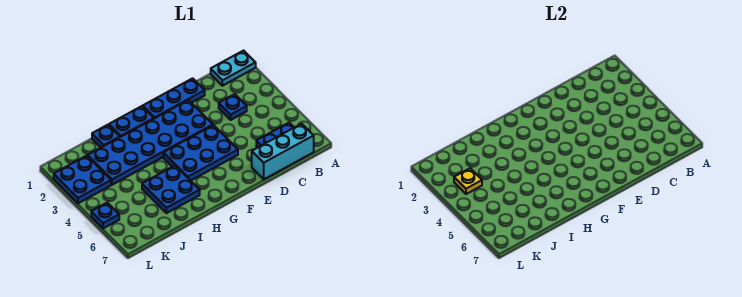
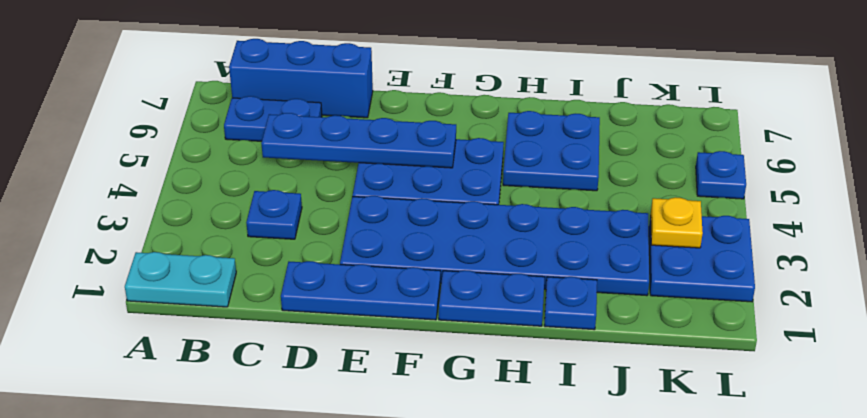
cyan brick B7:D7 level 1 -> blue brick B7:D7 level 1
none -> blue plate C5:F5 level 2

